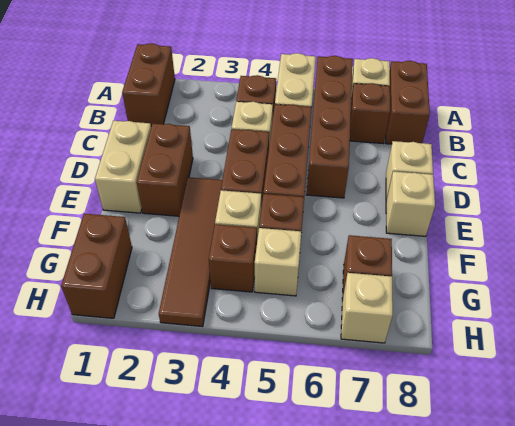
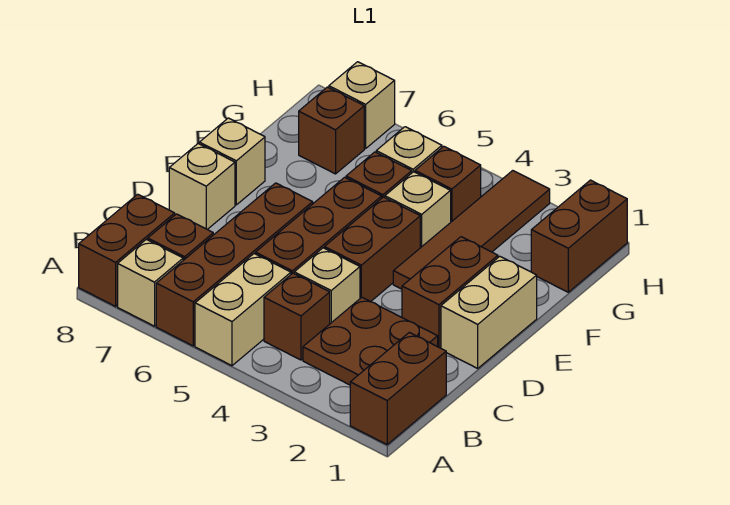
none -> brown plate B2:C3 level 1

